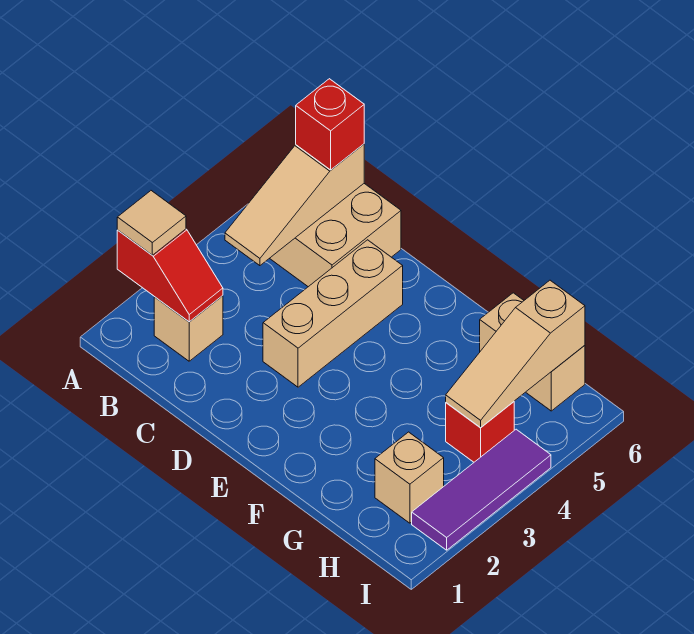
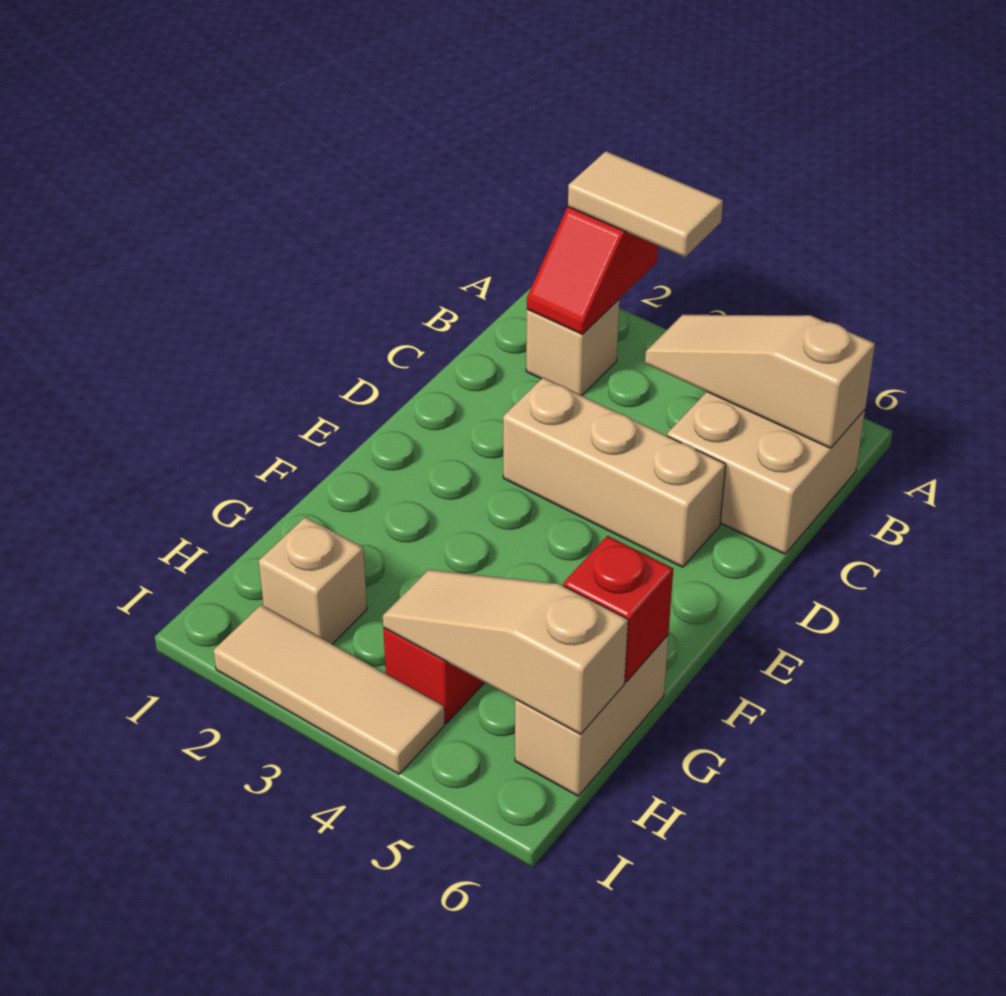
tan tile A2 level 3 -> tan tile A2:A3 level 3
red brick B6 level 3 -> red brick G6 level 2
purple tile I2:I4 level 1 -> tan tile I2:I4 level 1

